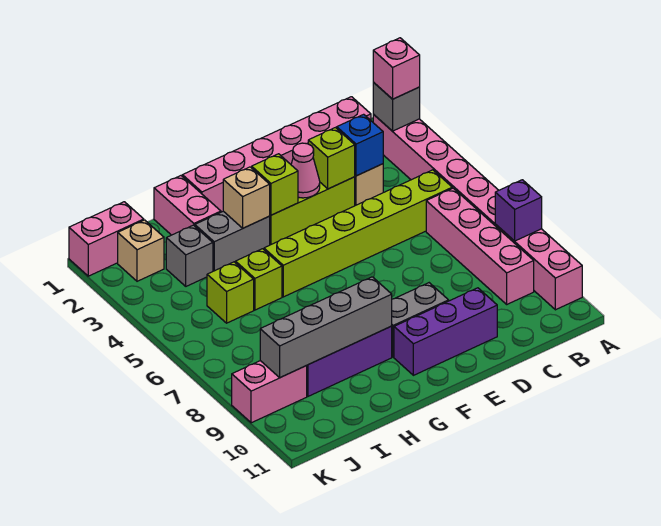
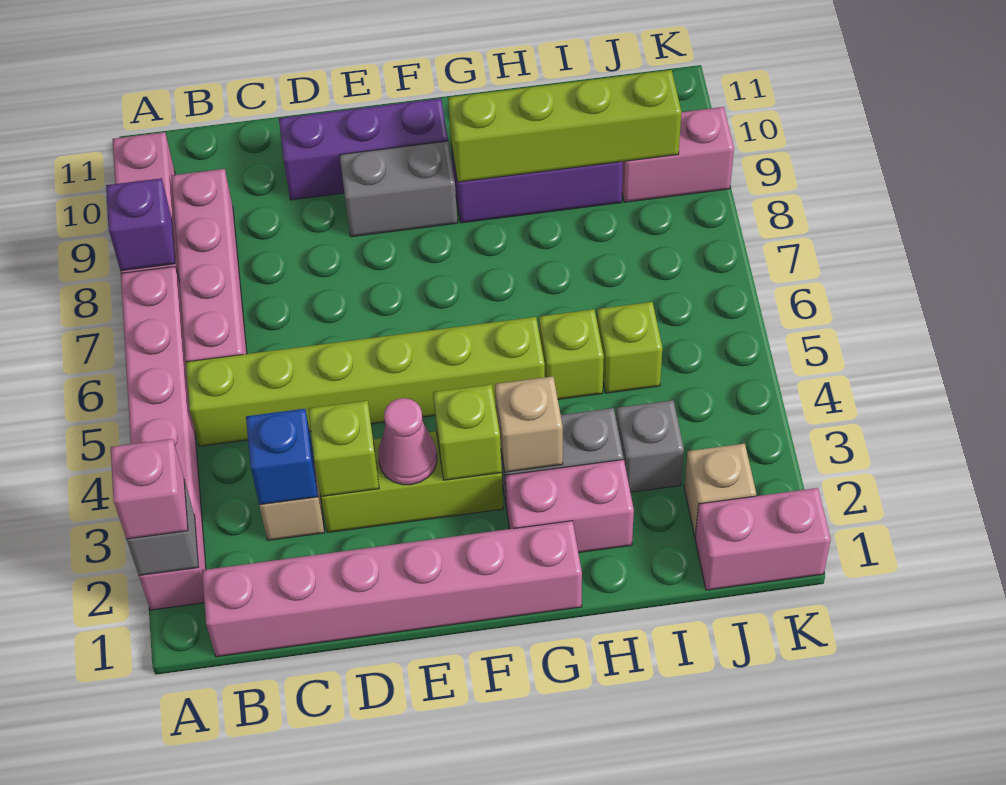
grey brick G9:J9 level 2 -> lime brick G9:J9 level 2
pink brick H1:H2 level 1 -> pink brick G2:H2 level 1

